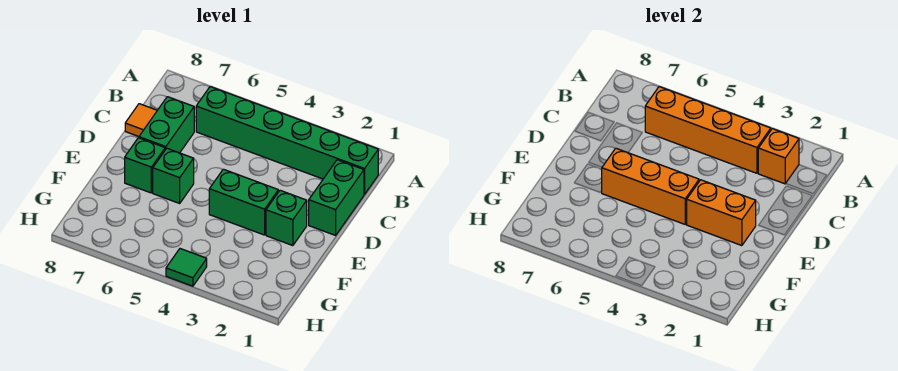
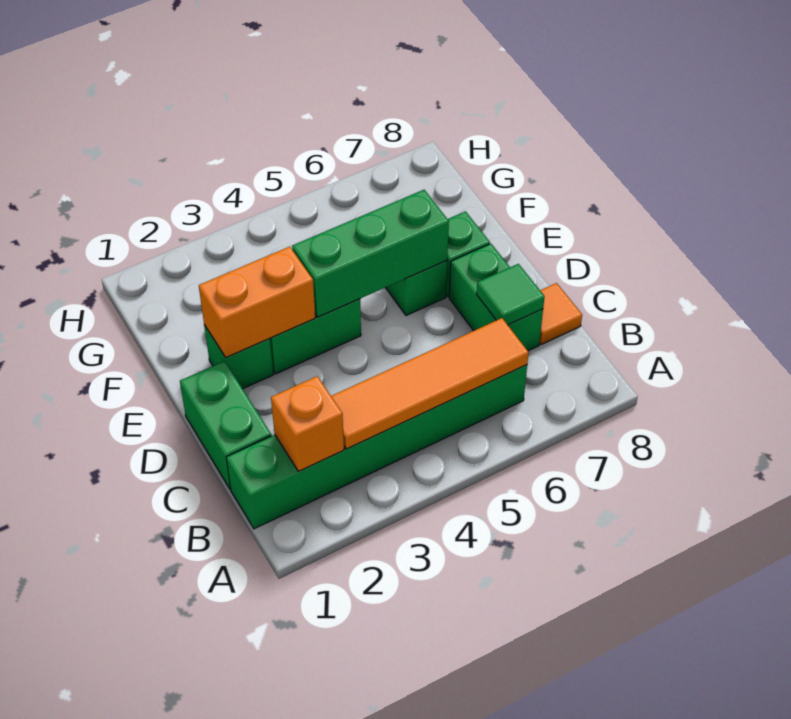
orange brick B3:B6 level 2 -> orange tile B3:B6 level 2
orange brick E4:E6 level 2 -> green brick E4:E6 level 2
green tile H4 level 1 -> green tile C7 level 2

